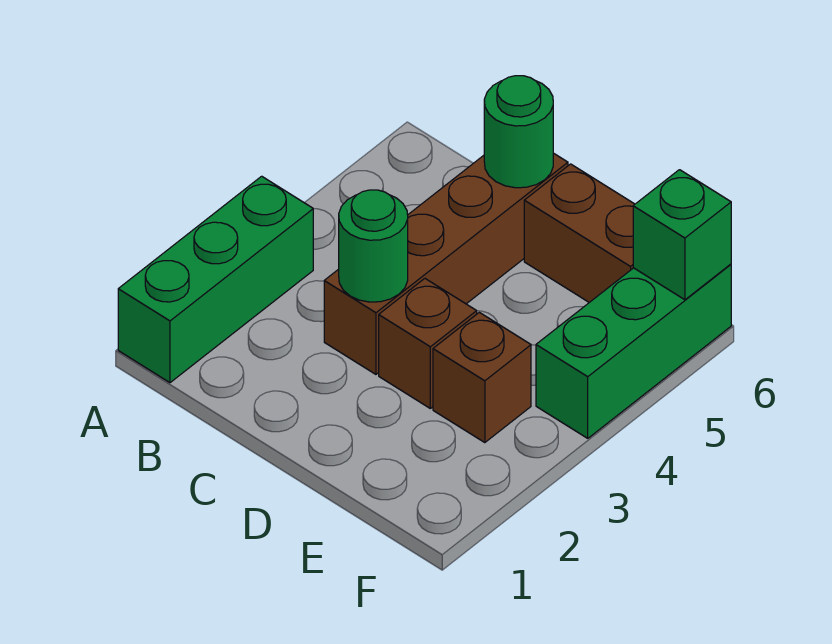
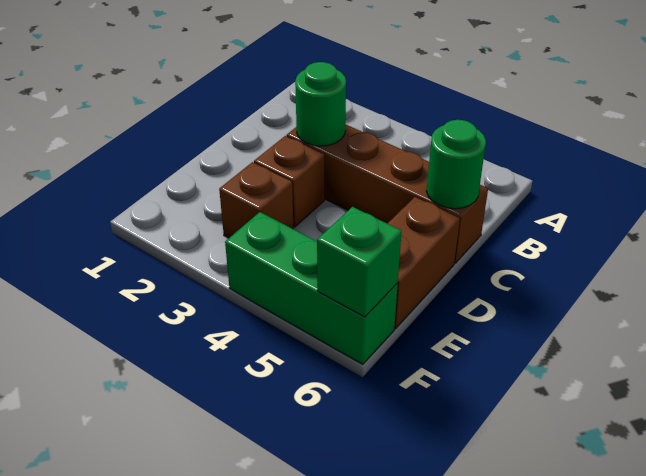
green brick A1:A3 level 1 -> none

